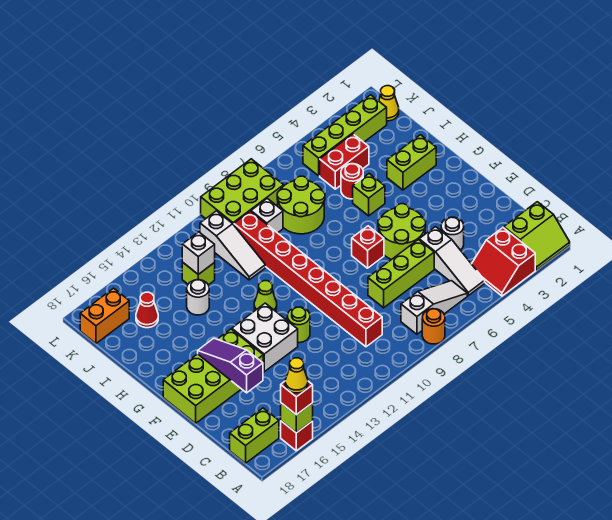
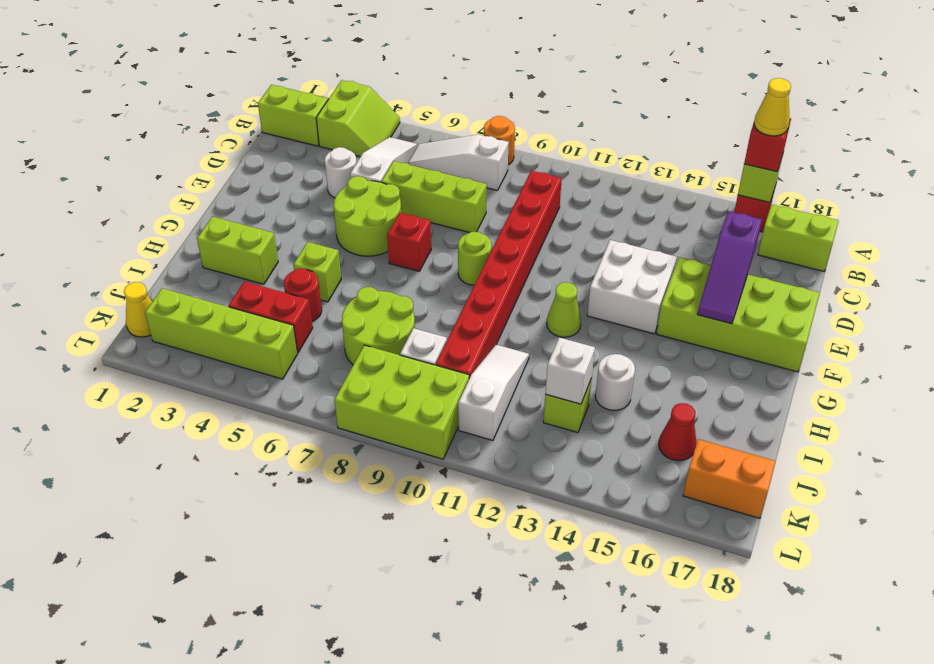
red slope A3:B4 level 1 top 3 -> lime slope A3:B4 level 1 top 3
lime round brick E12 level 1 -> lime round brick F9 level 1

